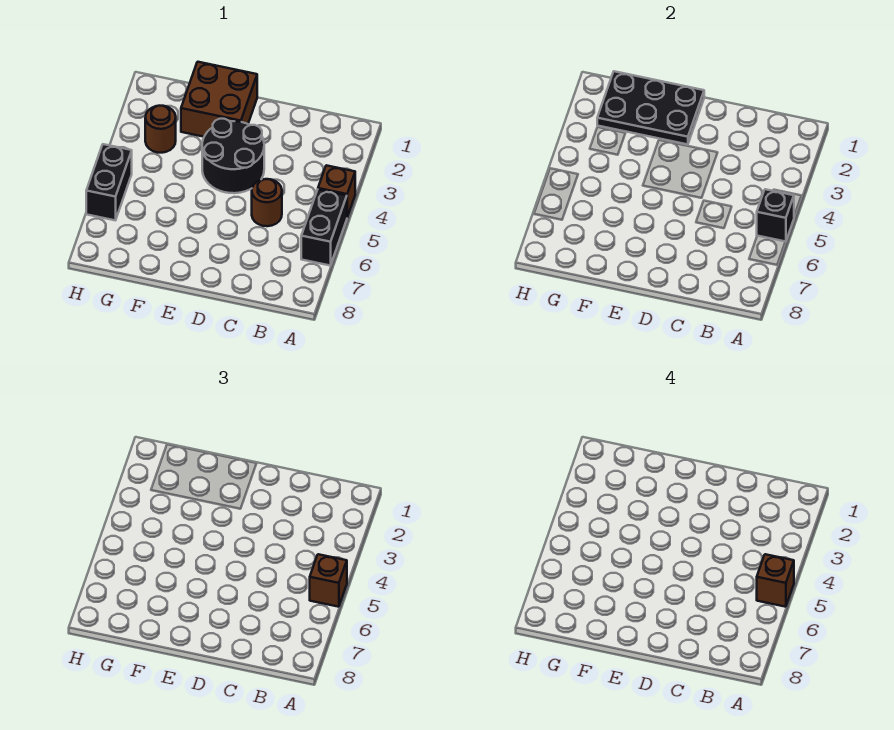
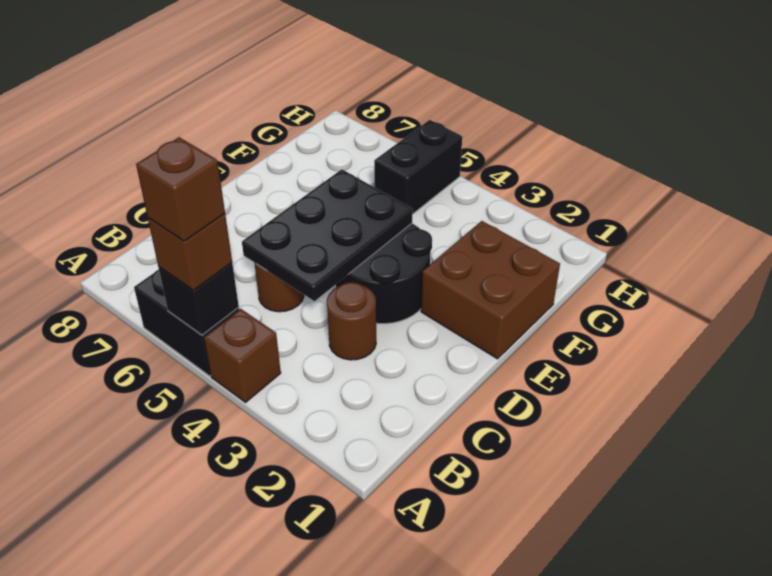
black plate E1:G2 level 2 -> black plate C4:E5 level 2
brown round brick G3 level 1 -> brown round brick C3 level 1
black brick H5:H6 level 1 -> black brick G5:H5 level 1

